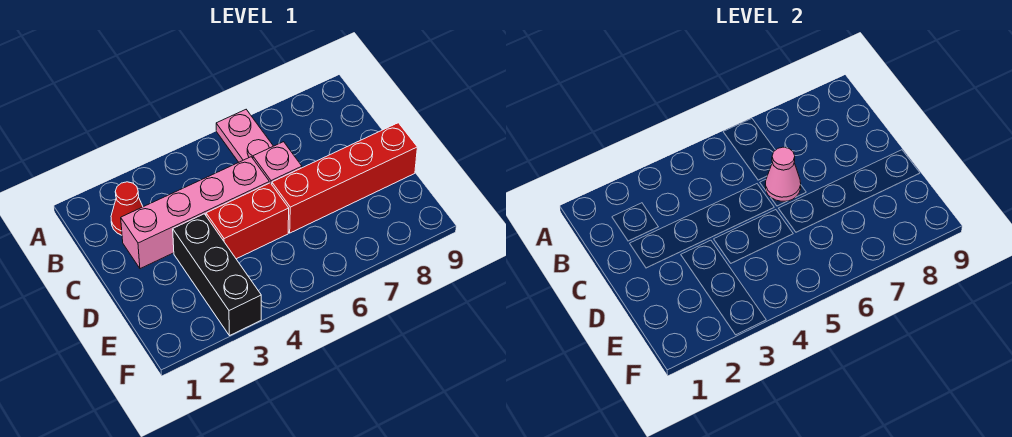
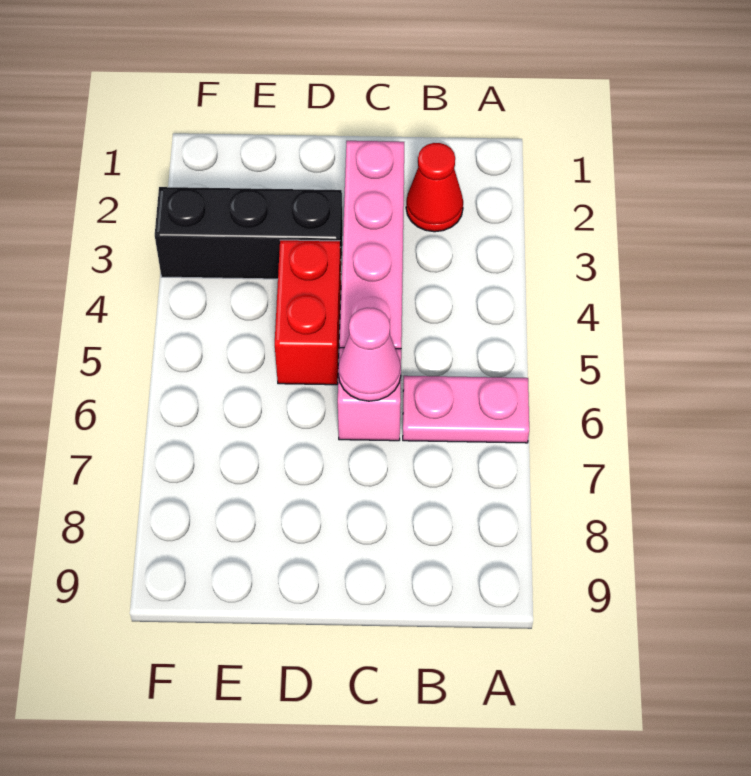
red brick D6:D9 level 1 -> none

